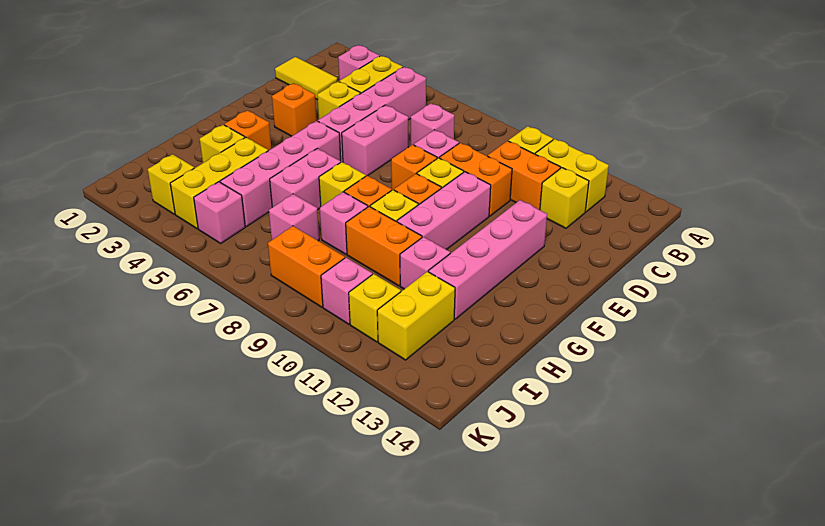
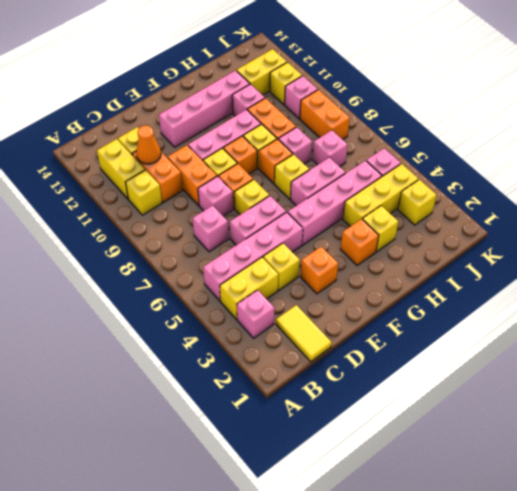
none -> orange cone C11 level 2
none -> yellow brick E7 level 1

